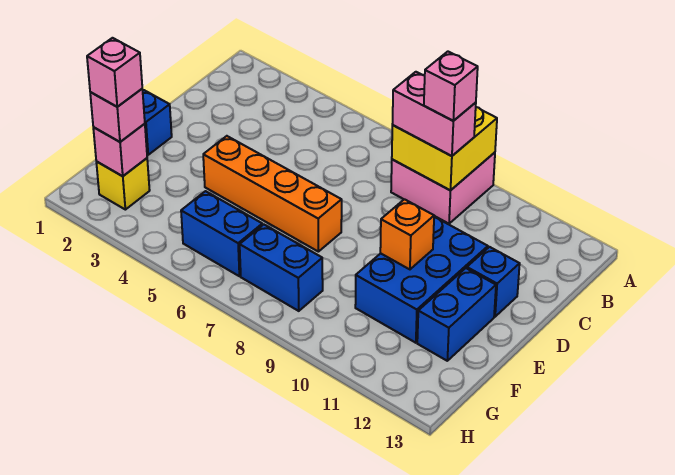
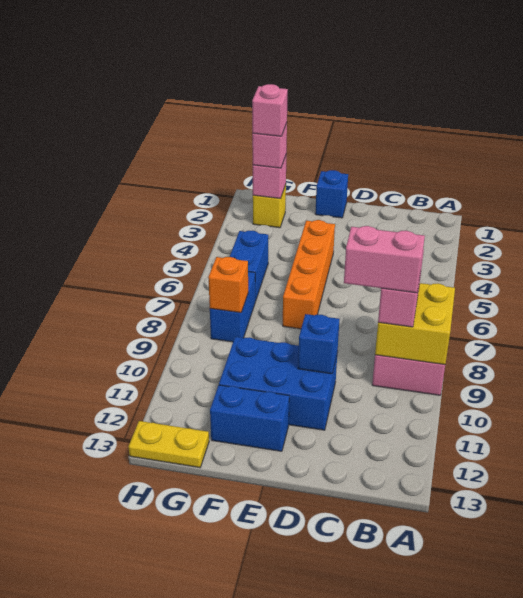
pink brick B9 level 4 -> pink brick B9:C9 level 4
blue brick D12 level 1 -> blue brick D10 level 2
orange brick E10 level 2 -> orange brick G8 level 2
none -> yellow plate G13:H13 level 1

